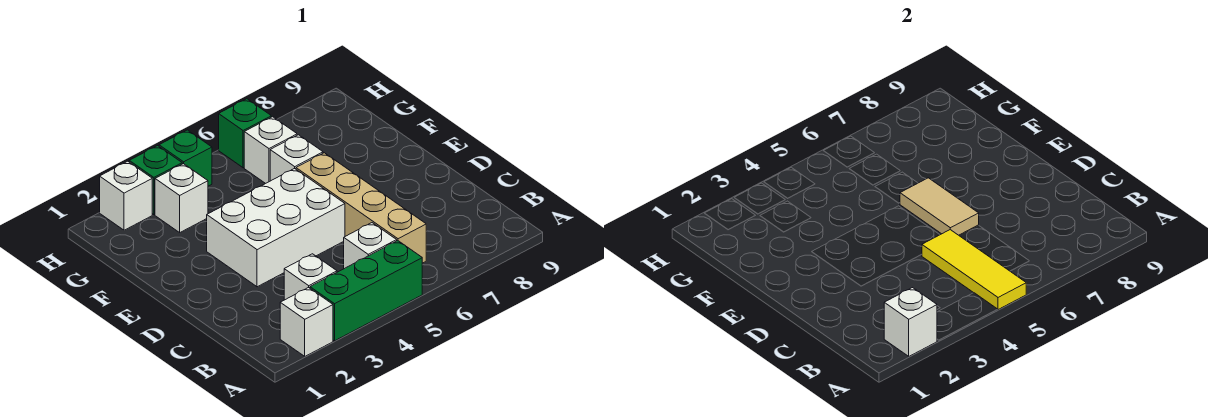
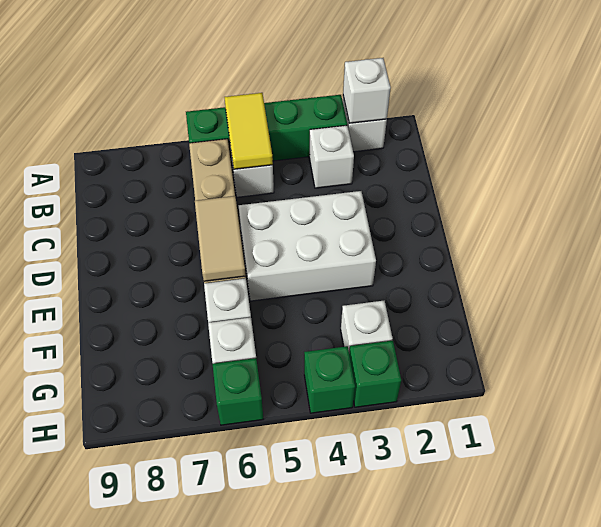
green brick A3:A5 level 1 -> green brick A3:A6 level 1
yellow tile A5:C5 level 2 -> yellow tile A5:B5 level 2
white brick H2 level 1 -> none

